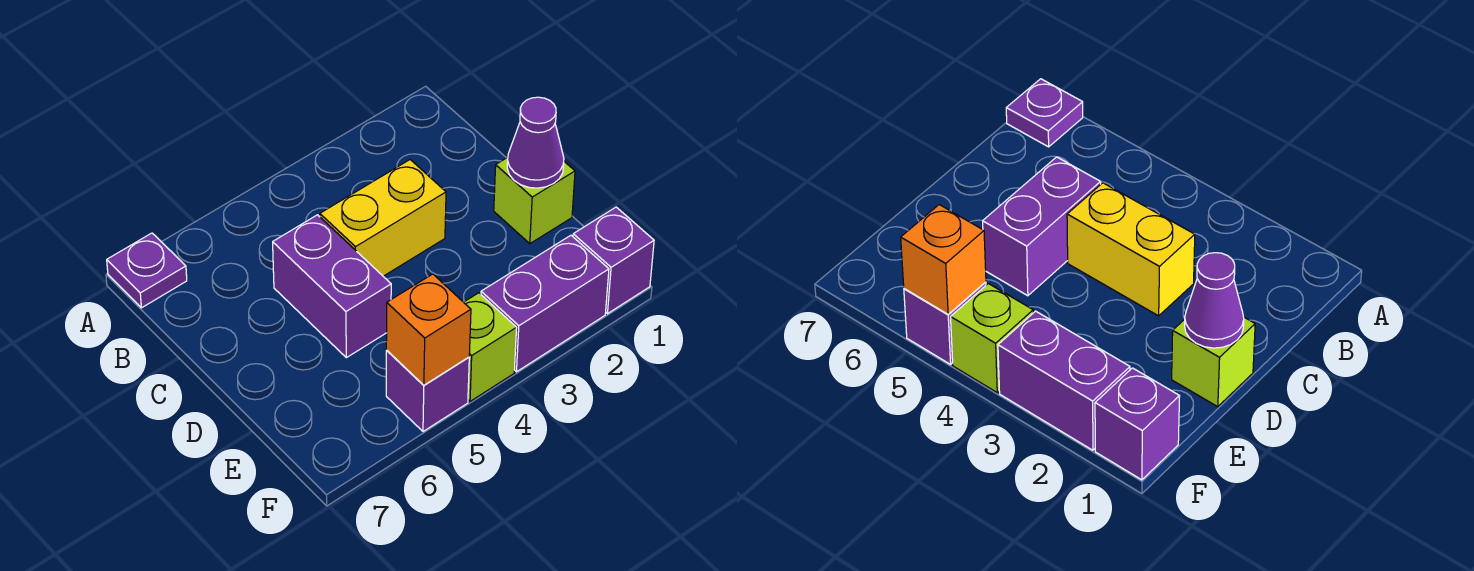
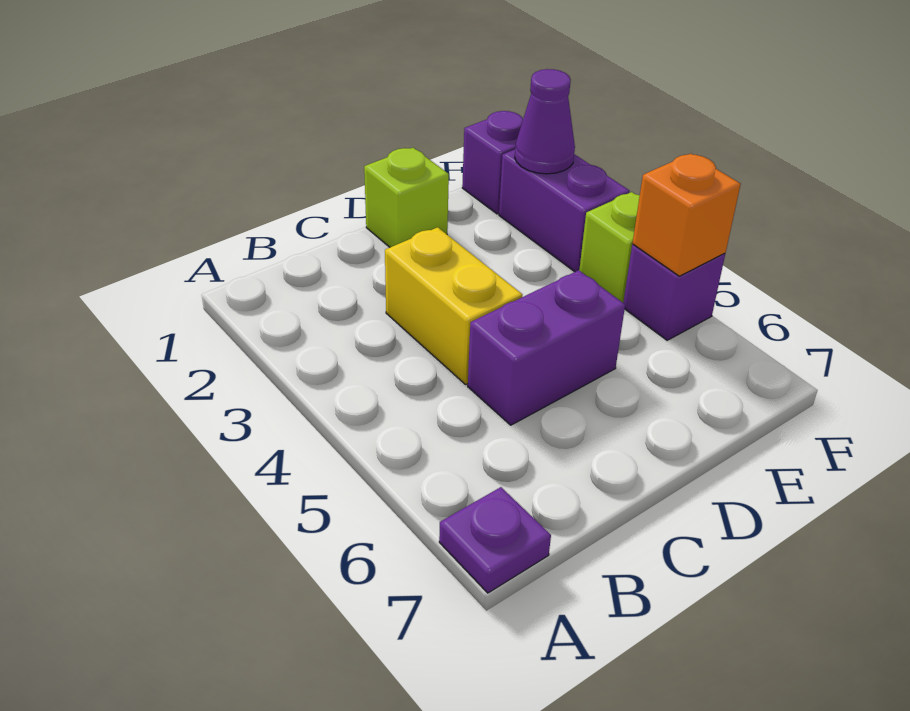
purple cone D1 level 2 -> purple cone F2 level 2

